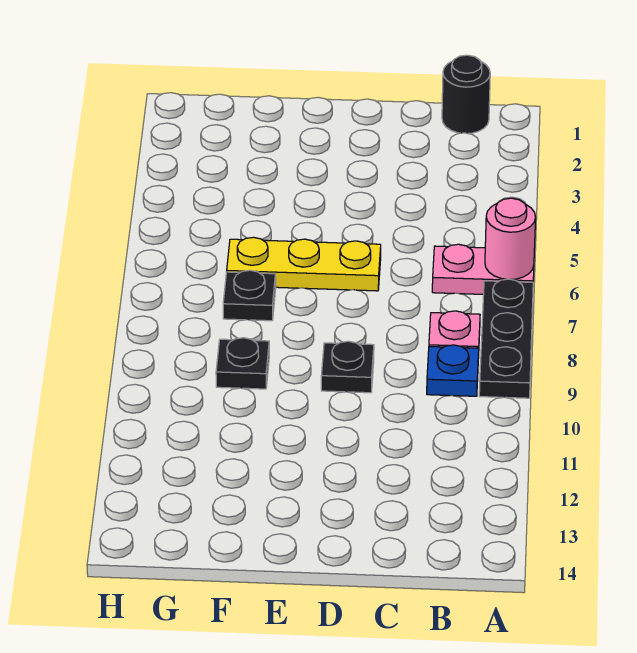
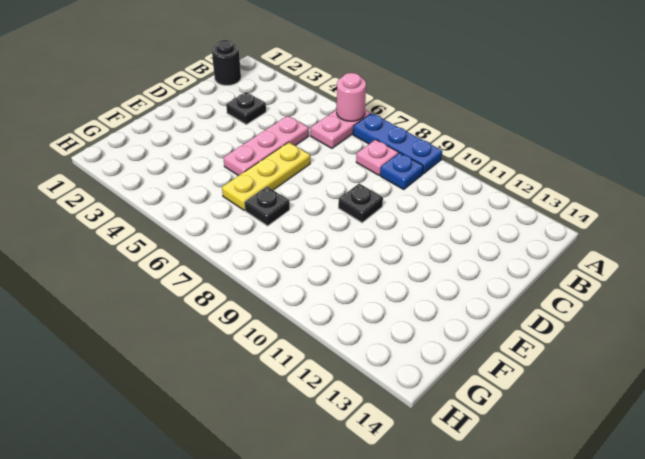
black plate A7:A9 level 1 -> blue plate A7:A9 level 1
none -> pink plate C5:E5 level 1
black plate F9 level 1 -> black plate C3 level 1

